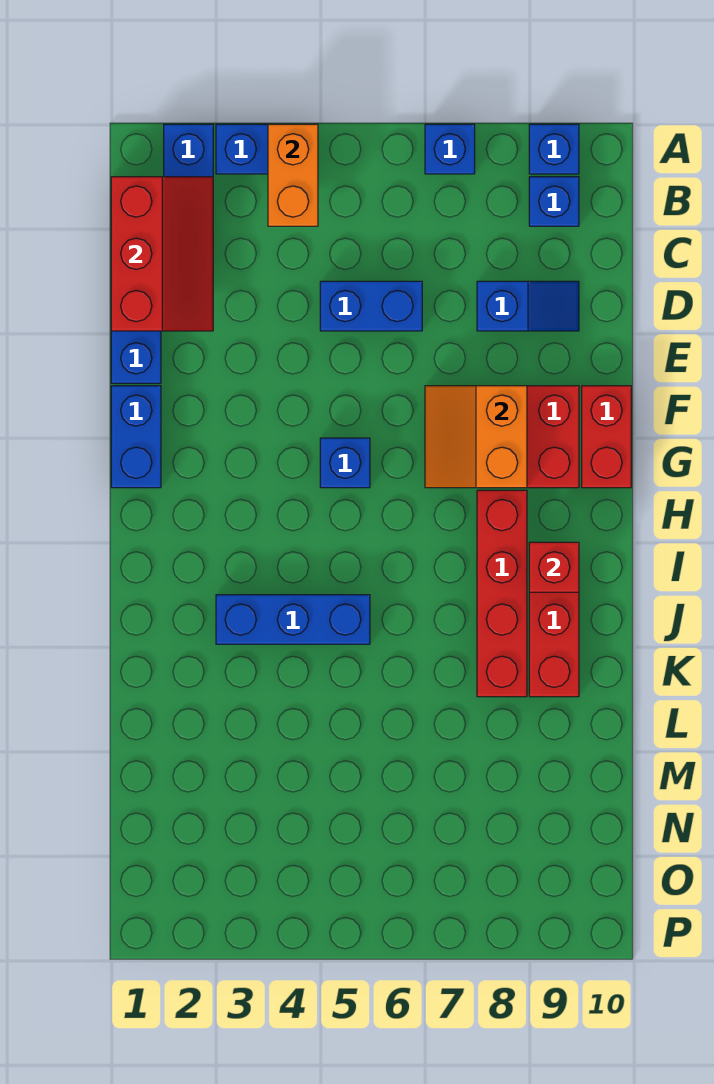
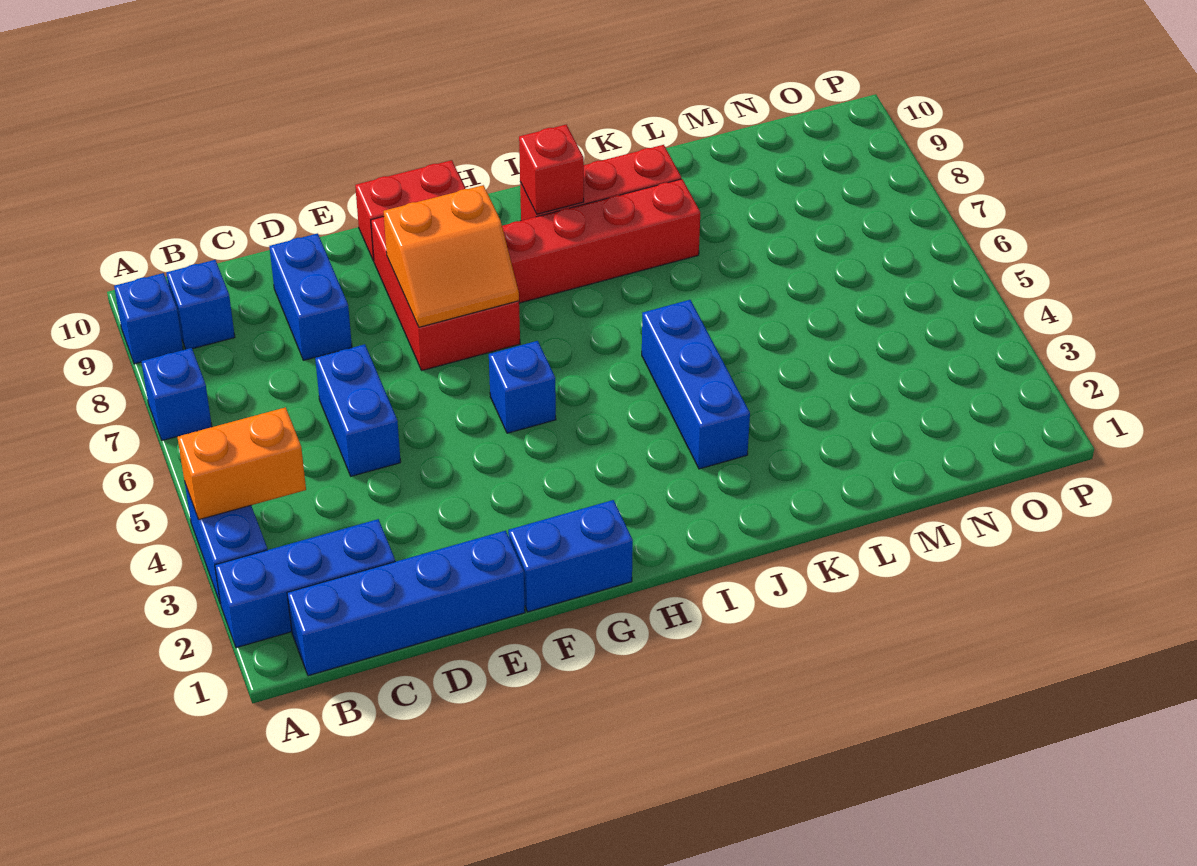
red slope B1:D2 level 2 top 1 -> none
blue slope D8:D9 level 1 top 8 -> blue brick D8:D9 level 1

